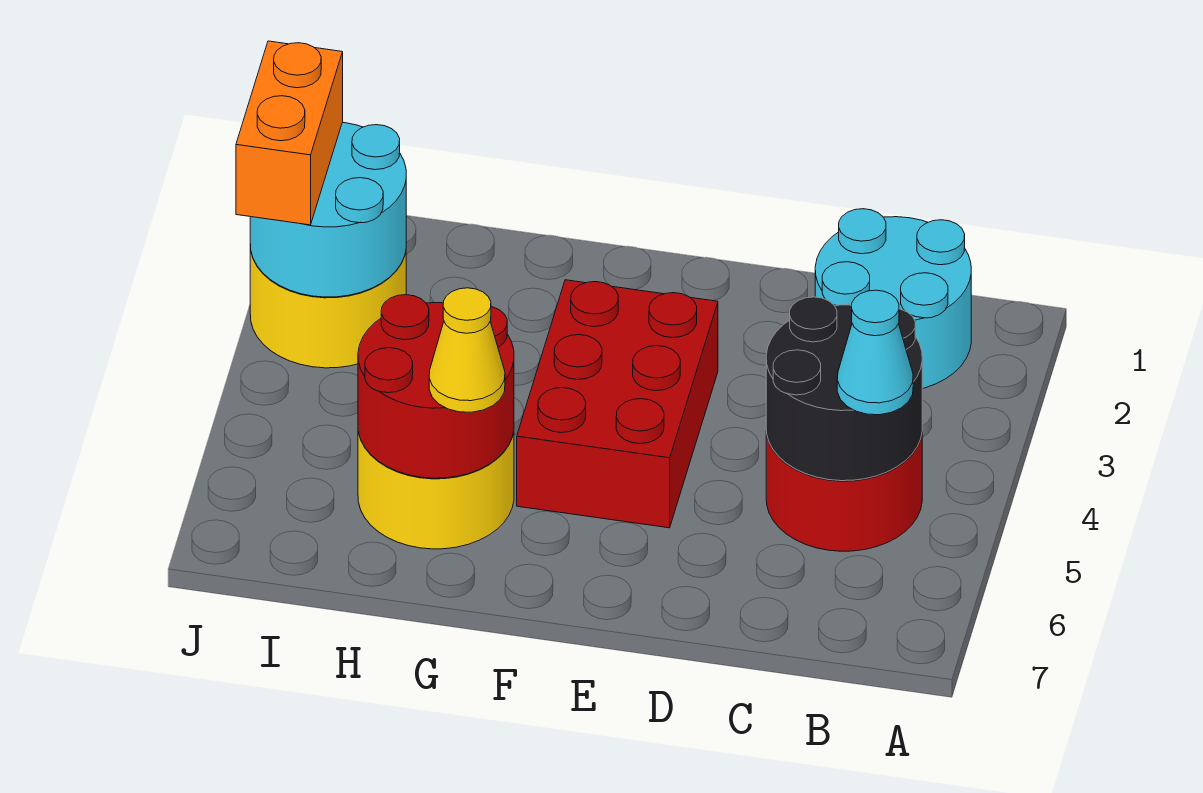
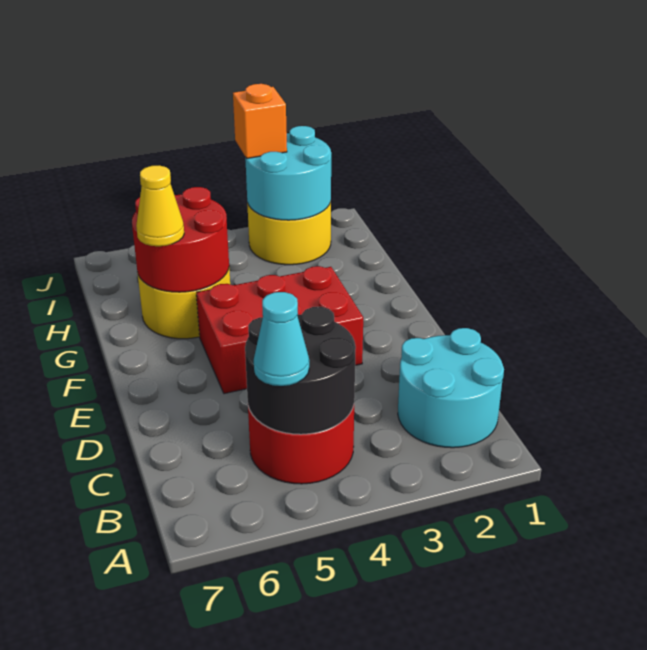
orange brick J2:J3 level 3 -> orange brick J3 level 3

